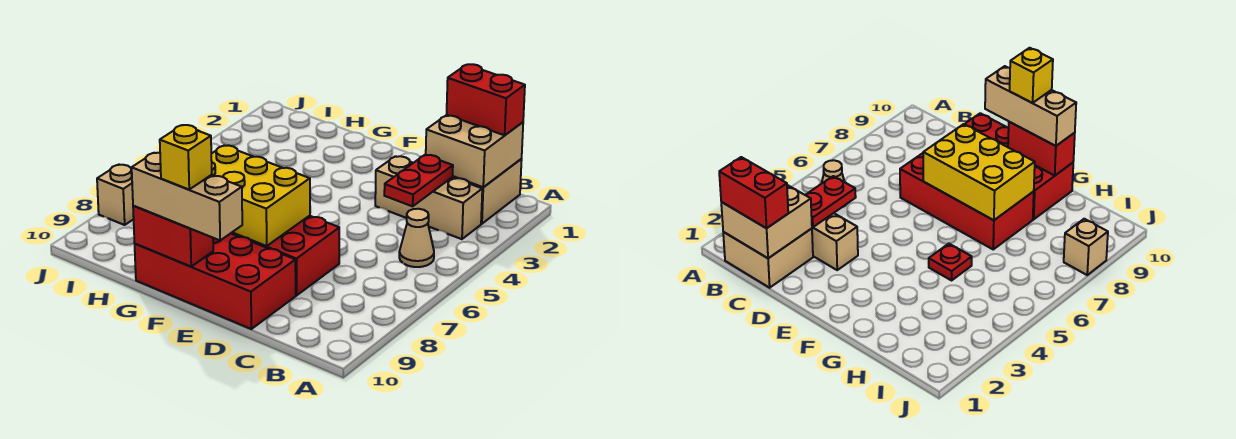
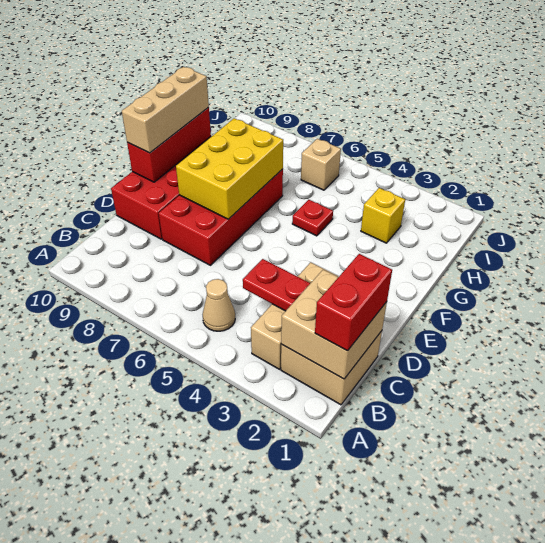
red brick F10:G10 level 2 -> red brick E10:G10 level 2
yellow brick F10 level 4 -> yellow brick H3 level 1
tan brick J8 level 1 -> tan brick I6 level 1

